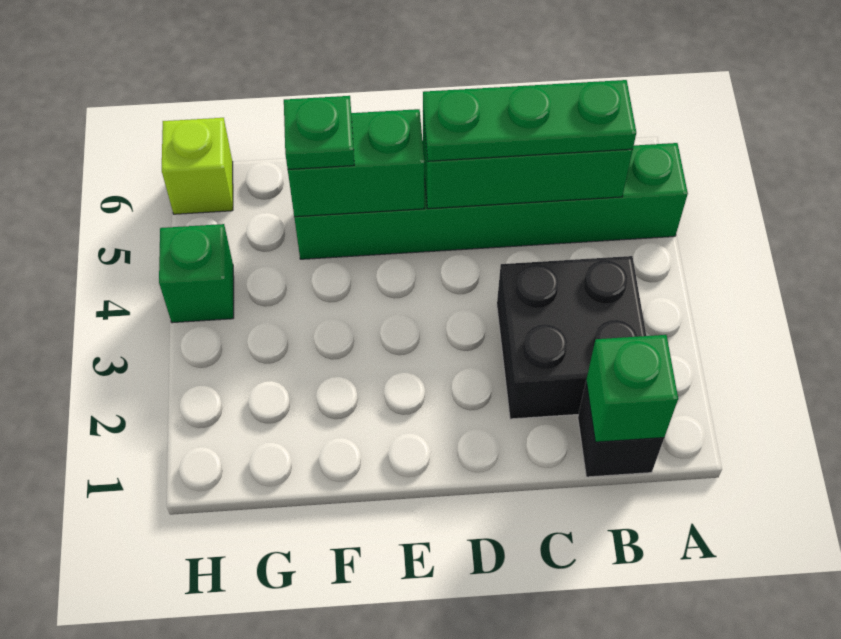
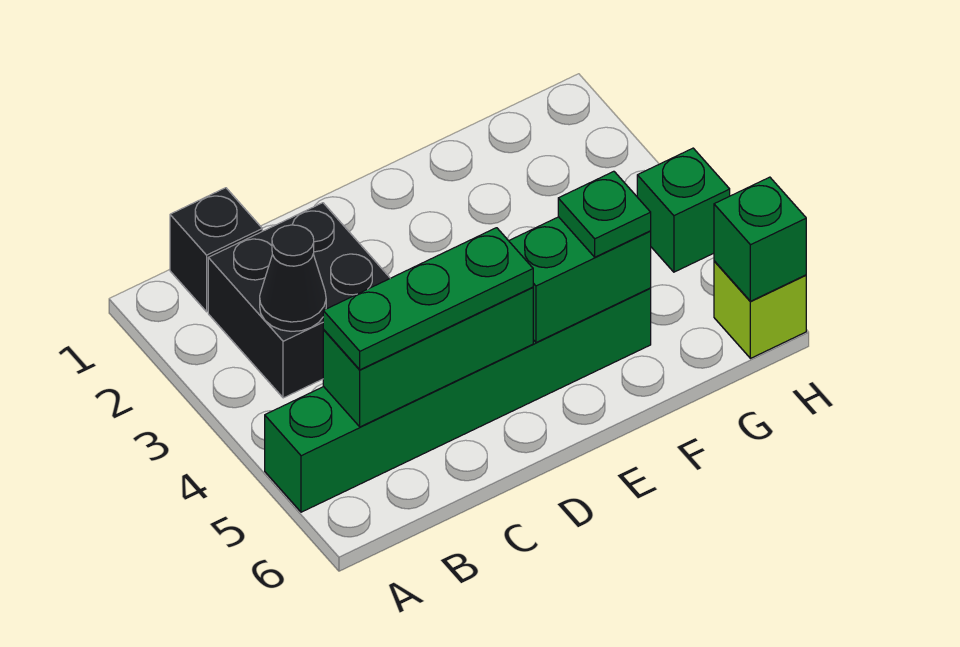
green brick B1 level 2 -> green brick H6 level 2
none -> black cone B3 level 2

